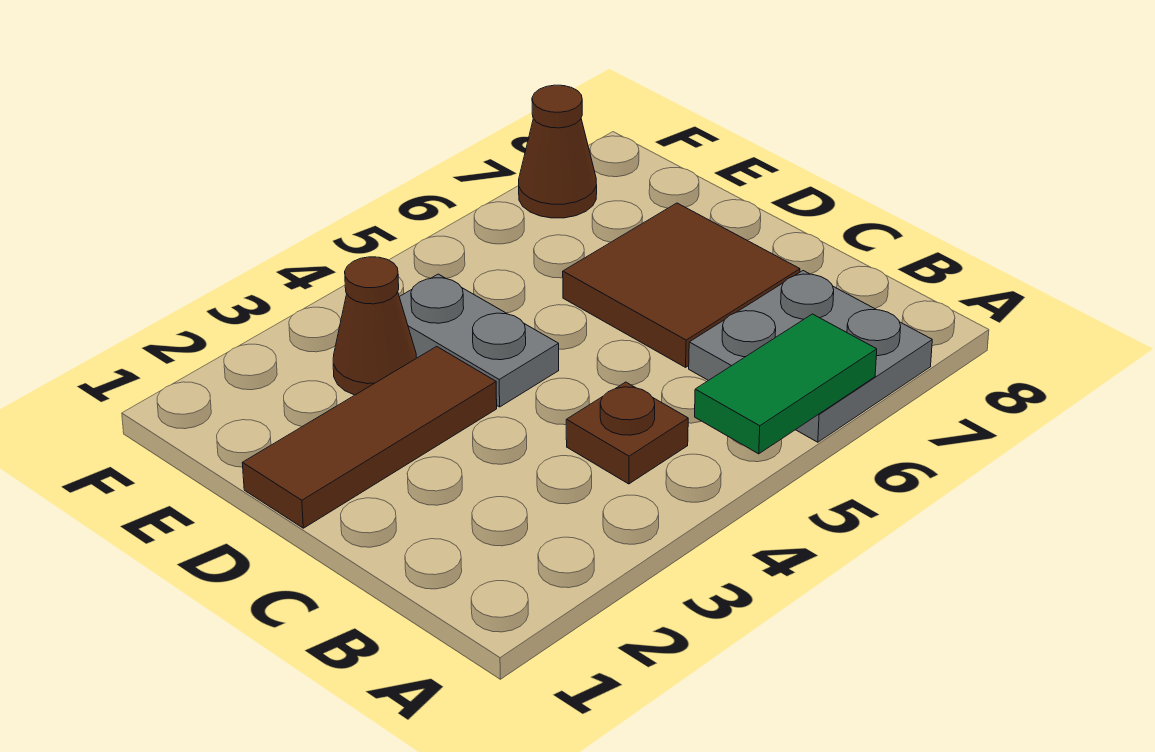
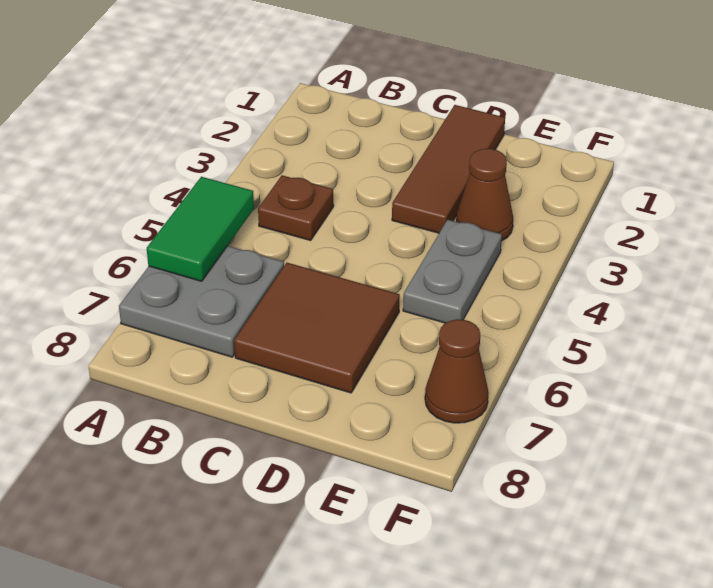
grey plate D4:E4 level 1 -> grey plate E4:E5 level 1

